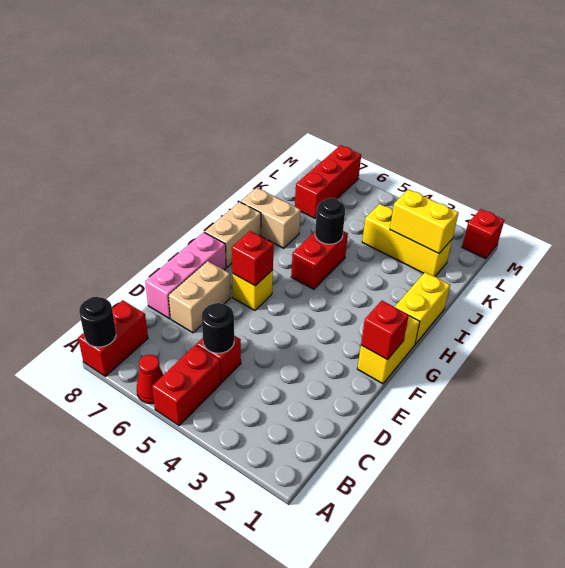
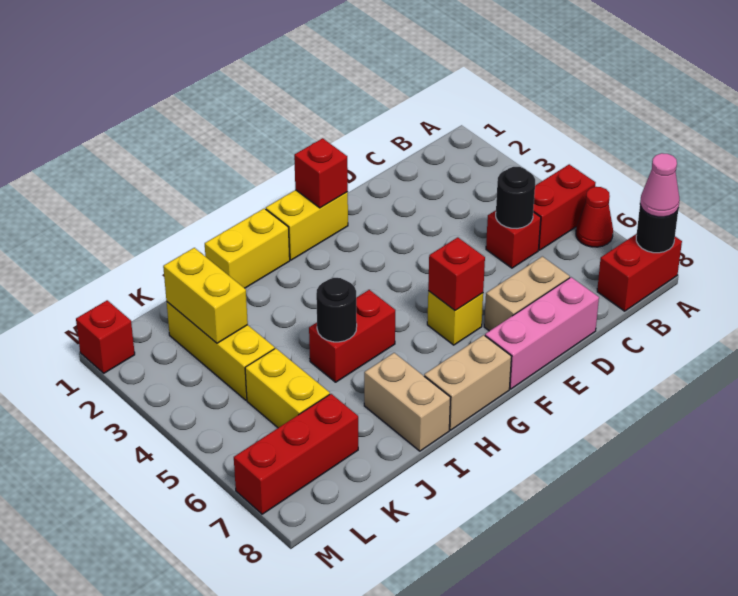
none -> pink cone A8 level 3
none -> yellow brick K5:K6 level 1

